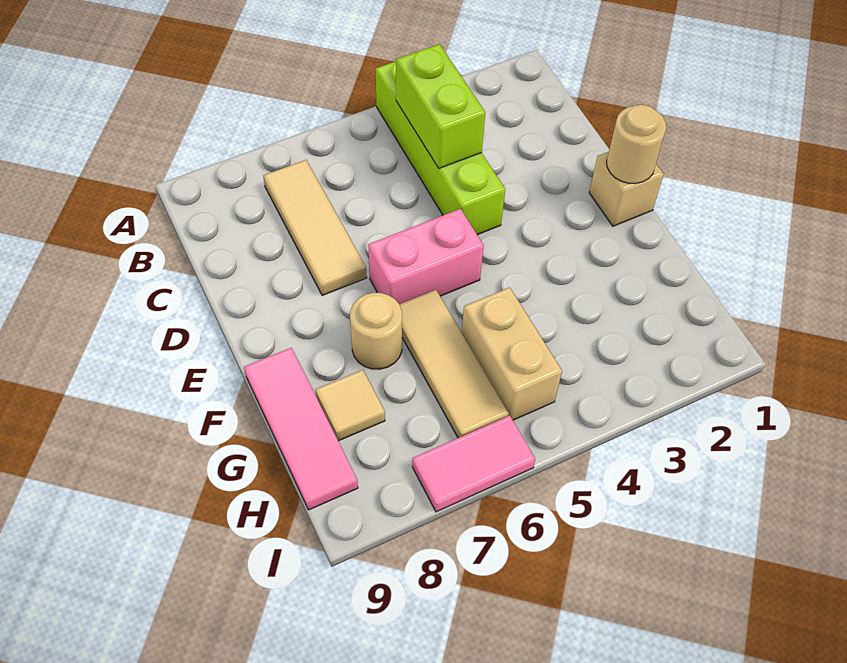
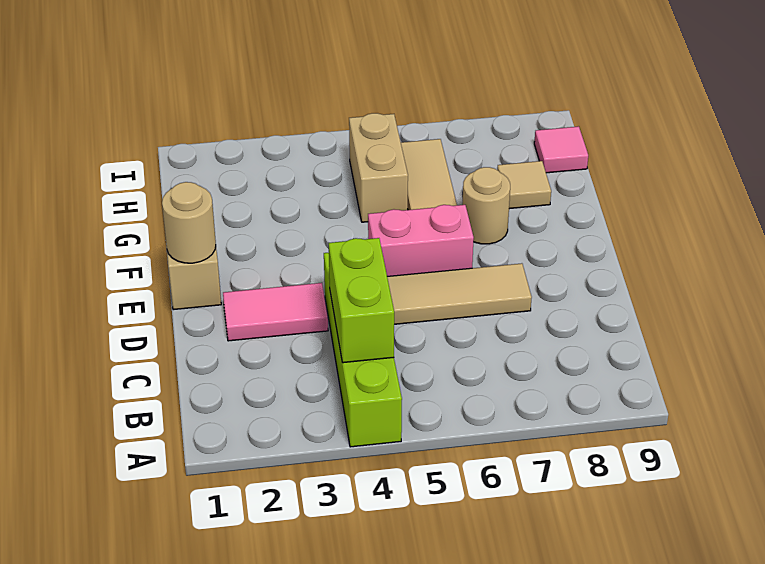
tan tile B7:D7 level 1 -> tan tile D5:D7 level 1
pink tile F9:H9 level 1 -> pink tile H9 level 1
pink tile I6:I7 level 1 -> pink tile D2:D3 level 1

